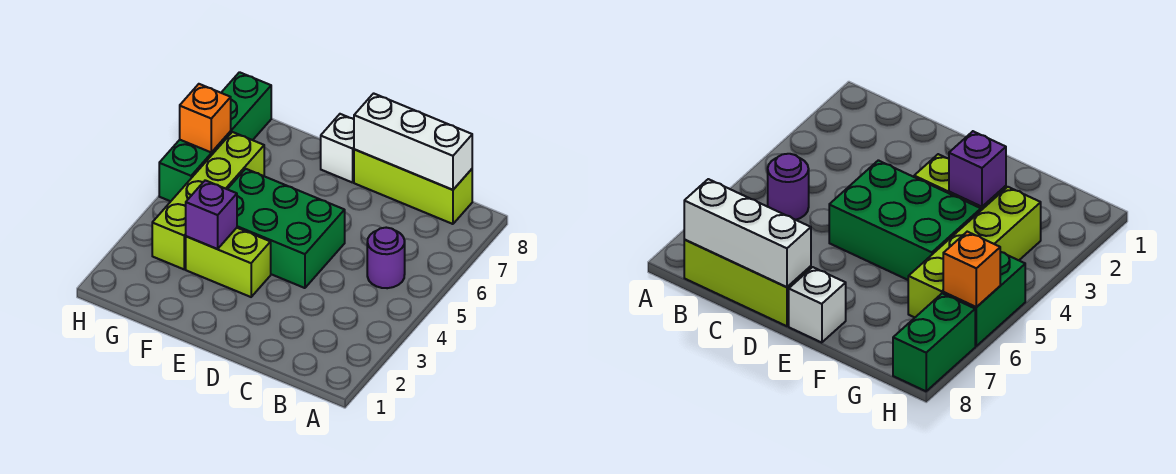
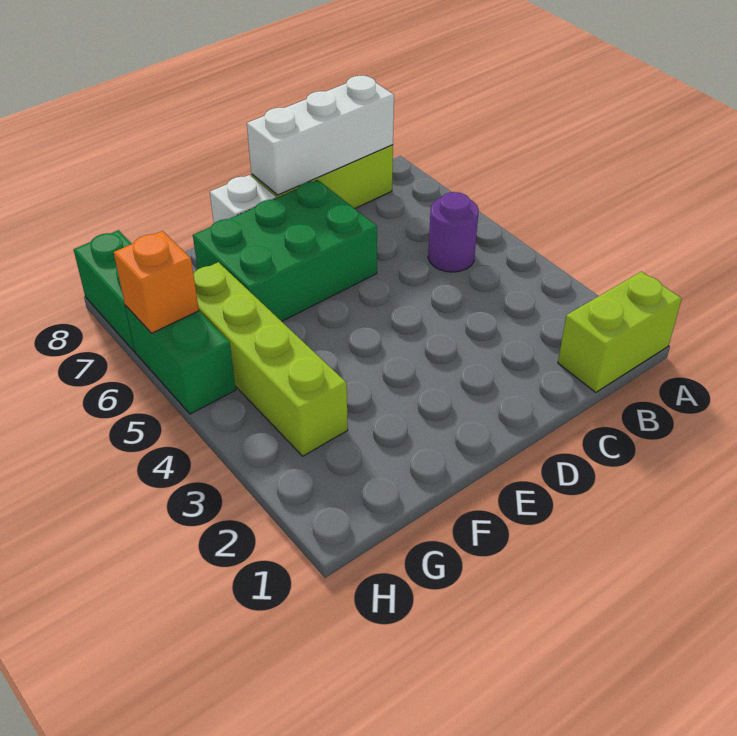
green brick D4:F5 level 1 -> green brick D6:F7 level 1
lime brick E3:F3 level 1 -> lime brick A1:B1 level 1
purple brick F3 level 2 -> none

